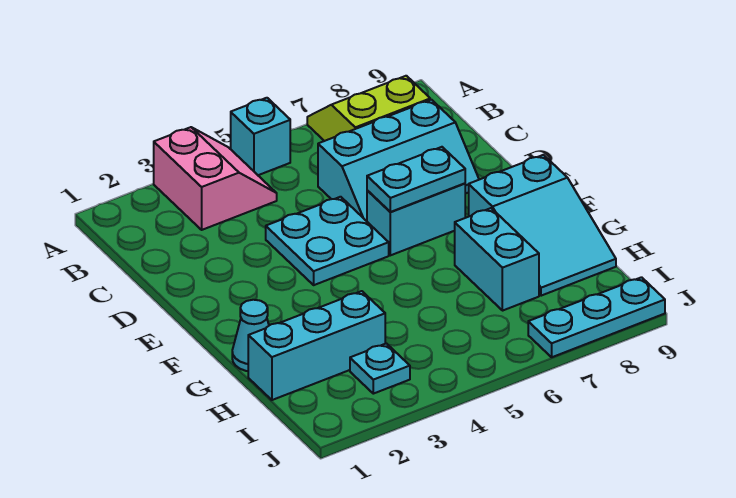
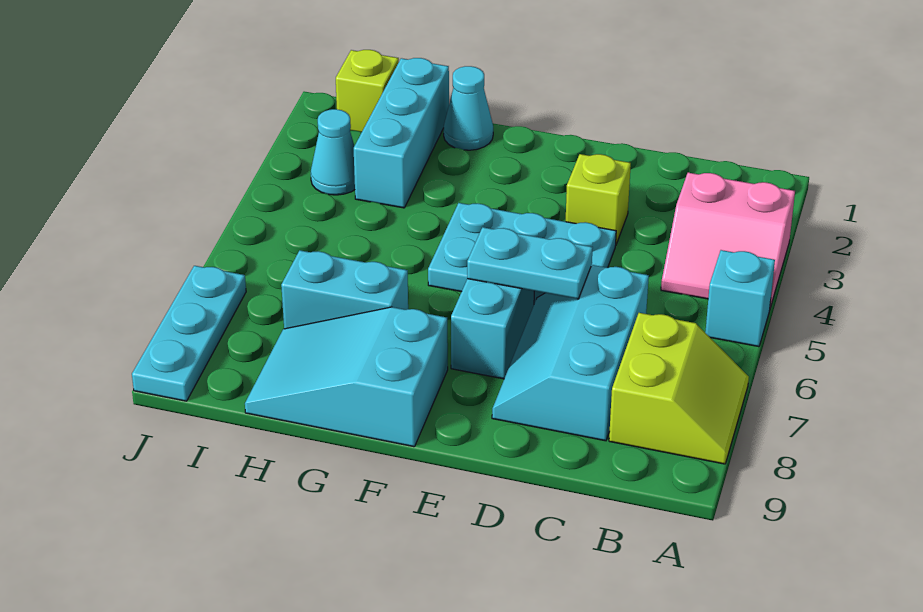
none -> lime brick D3 level 1
cyan plate D4:E5 level 1 -> cyan plate D4:F5 level 1
cyan plate E6:E7 level 2 -> cyan plate D6:E6 level 2
none -> lime brick I1 level 1
cyan plate I3 level 1 -> cyan cone I3 level 1

